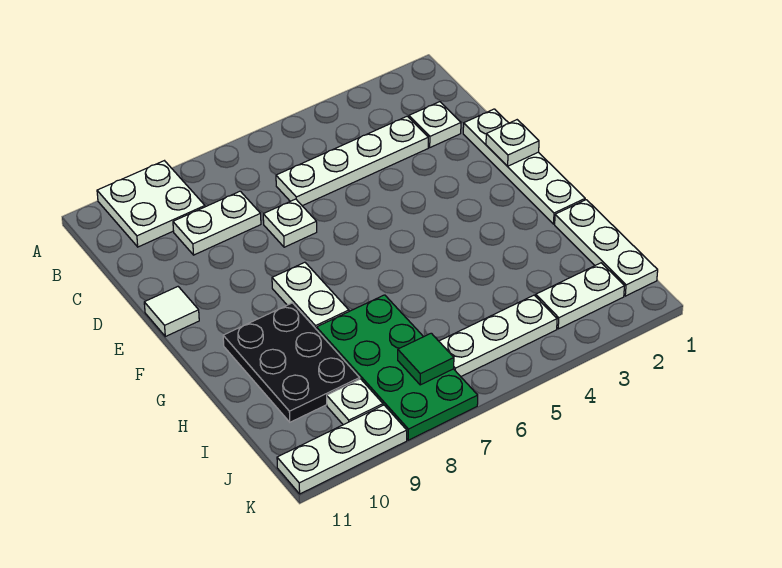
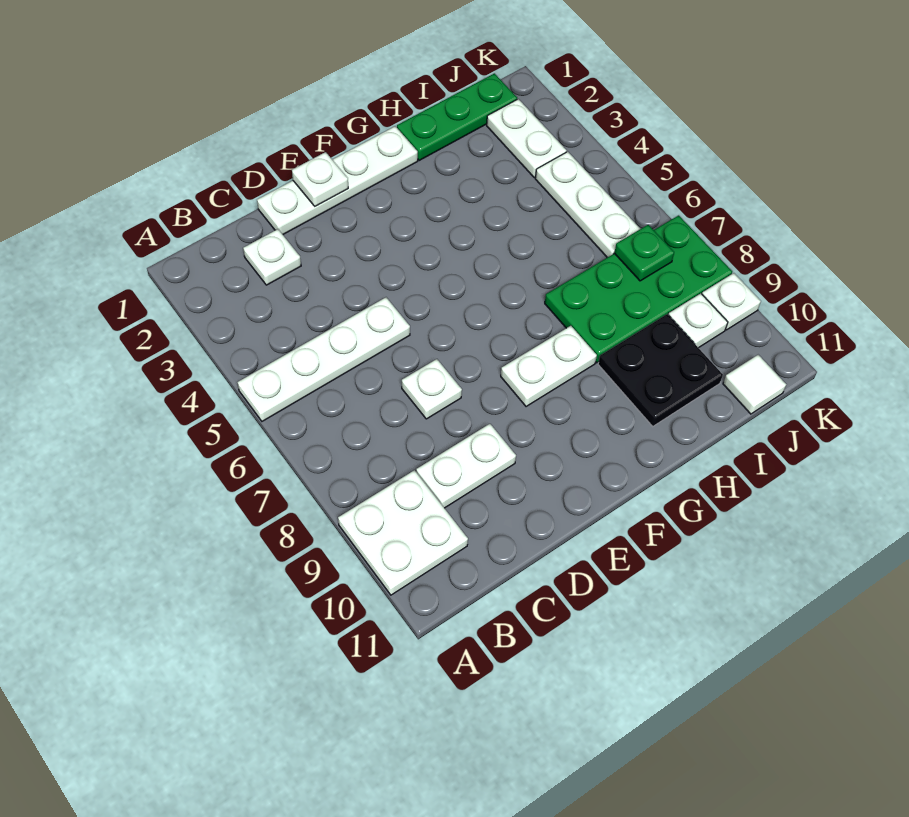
white plate C3:C6 level 1 -> white plate A5:D5 level 1
white plate C8:C9 level 1 -> white plate C9:D9 level 1
white tile E11 level 1 -> white tile J11 level 1
black plate G9:I10 level 1 -> black plate H9:I10 level 1
white plate H1:J1 level 1 -> green plate H1:J1 level 1
green tile J7 level 2 -> green plate J7 level 2
white plate K9:K11 level 1 -> white plate K9 level 1

